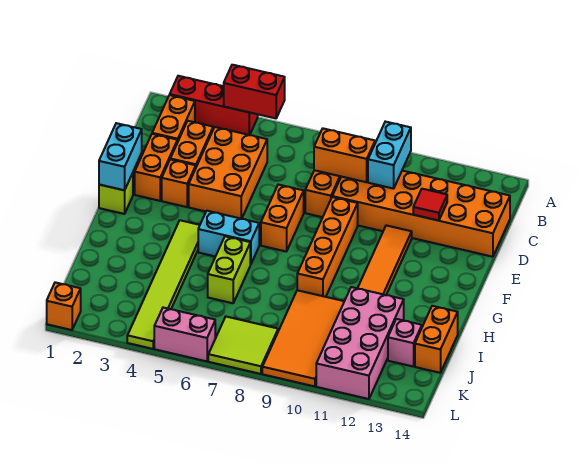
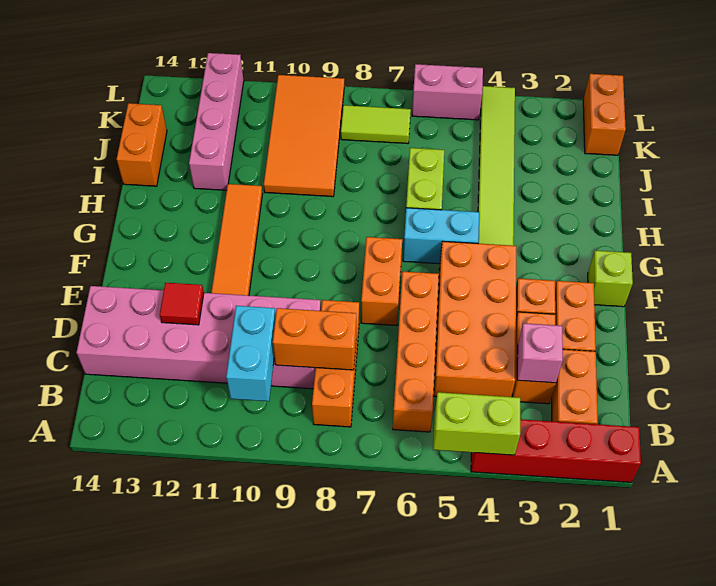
red brick A2:A4 level 1 -> red brick A1:A4 level 1
red brick A4:A5 level 2 -> lime brick A4:A5 level 2
orange brick C4:E5 level 1 -> orange brick C4:F5 level 1
orange brick C9:D14 level 1 -> pink brick C9:D14 level 1
cyan brick E1:F1 level 2 -> none
orange brick E9:H9 level 1 -> orange brick B6:E6 level 1
pink brick I11:L12 level 1 -> pink brick I12:L12 level 1
pink brick J13 level 1 -> pink brick C3 level 2
lime tile K7:L8 level 1 -> lime tile K7:K8 level 1
orange brick L1 level 1 -> orange brick K1:L1 level 1

